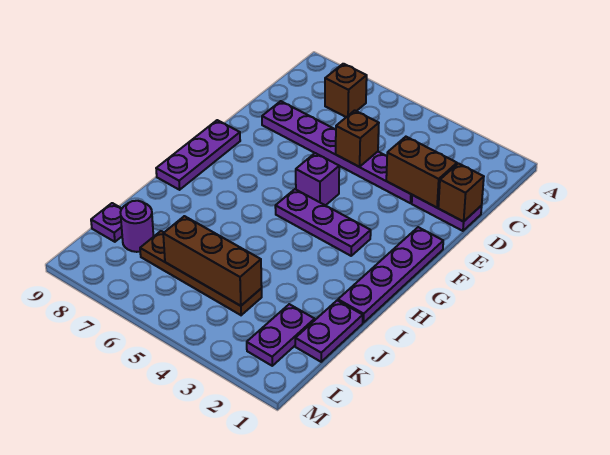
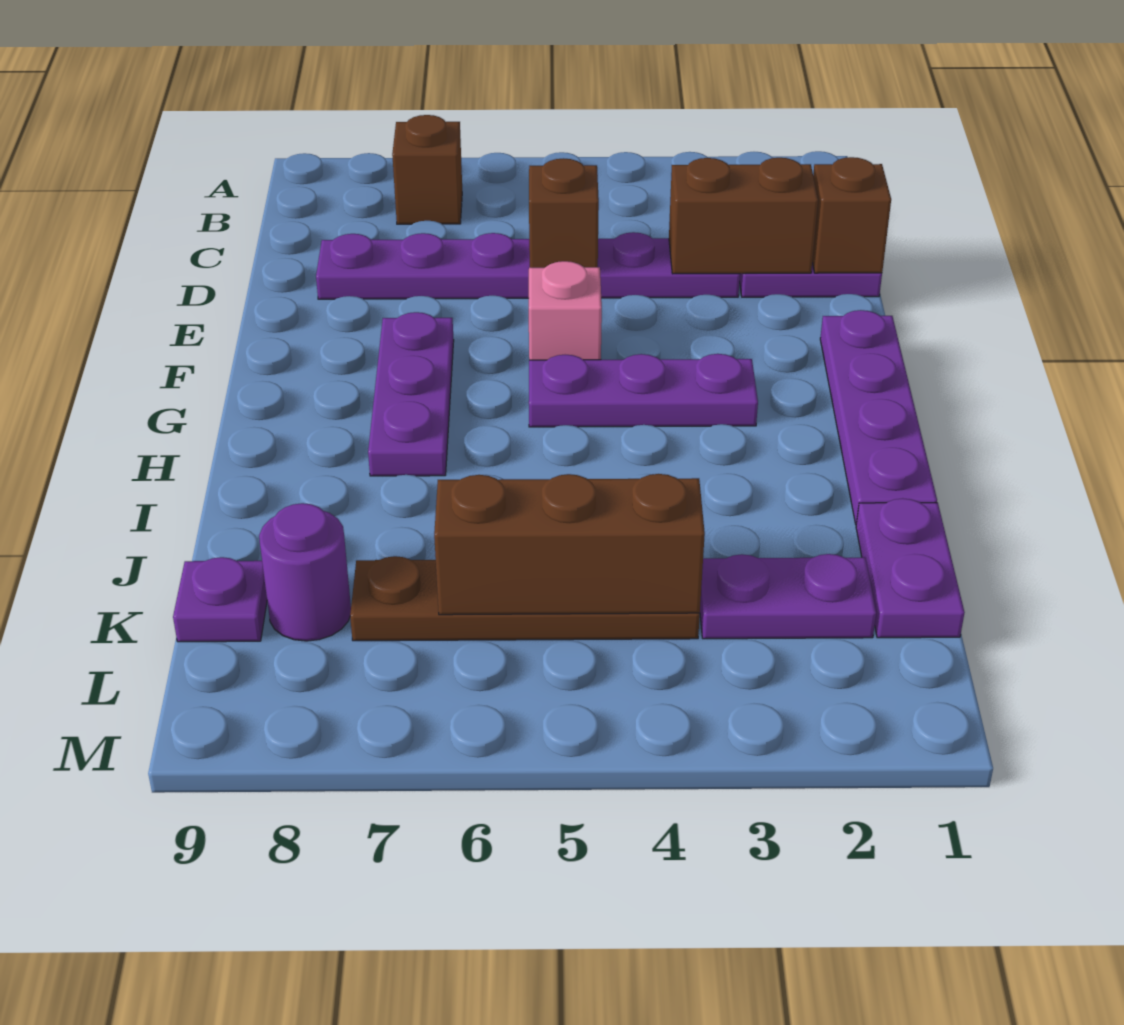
purple brick F5 level 1 -> pink brick F5 level 1
purple plate F9:H9 level 1 -> purple plate F7:H7 level 1
purple plate K2:L2 level 1 -> purple plate K2:K3 level 1

